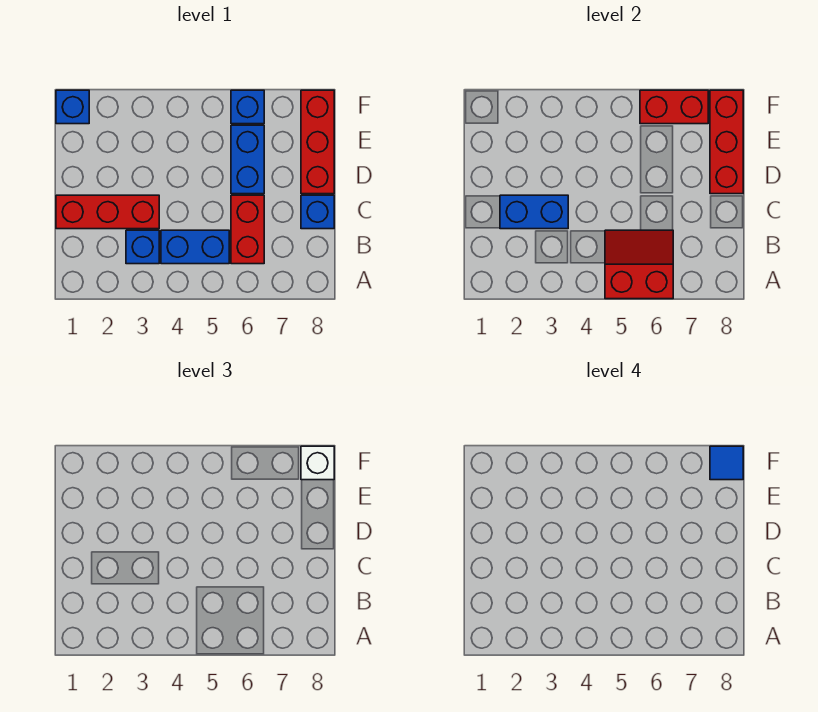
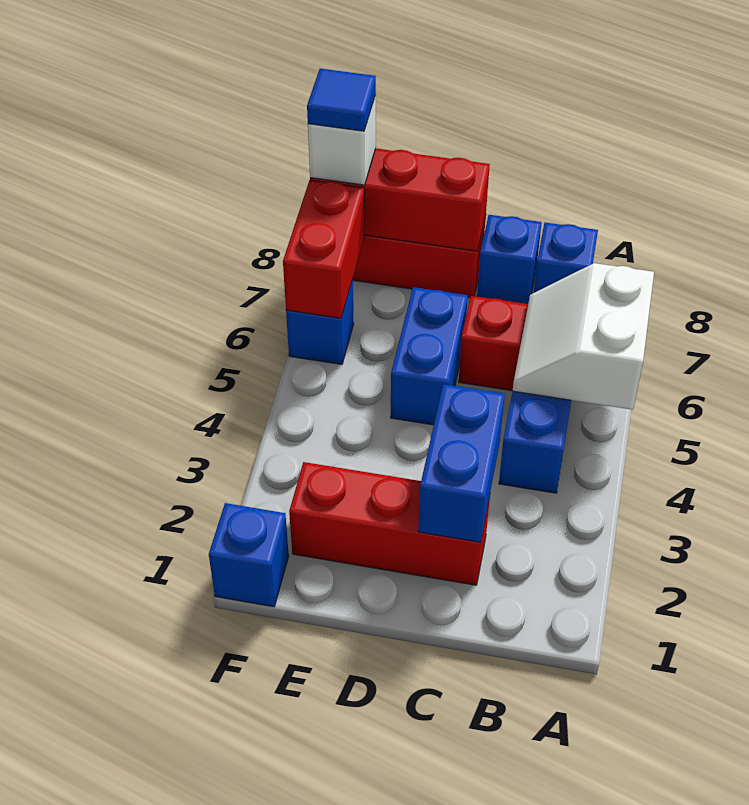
red slope A5:B6 level 2 top A -> white slope A5:B6 level 2 top A
blue brick B3 level 1 -> blue brick B8 level 1
red brick C1:C3 level 1 -> red brick C2:E2 level 1
blue brick D6:E6 level 1 -> blue brick D5:D6 level 1

